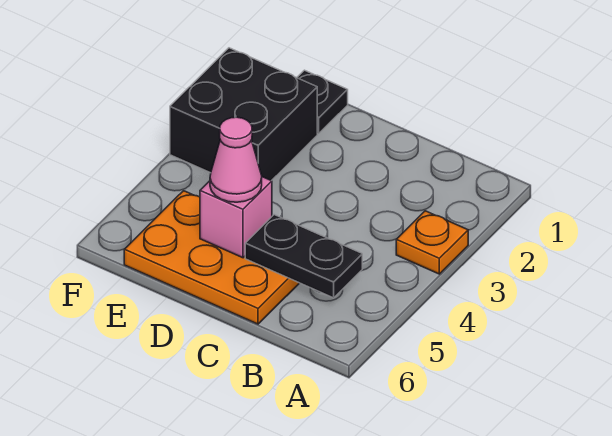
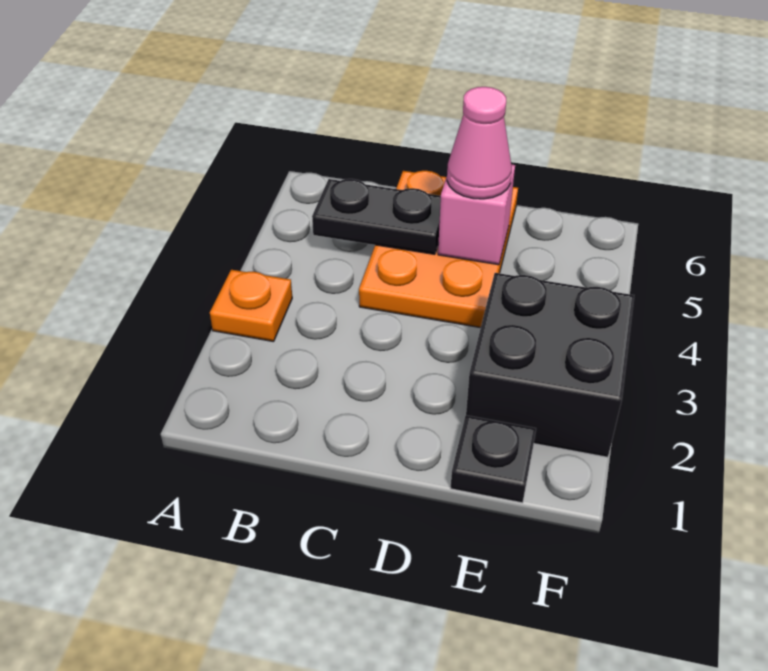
orange plate C5:E6 level 1 -> orange plate C4:D6 level 1

